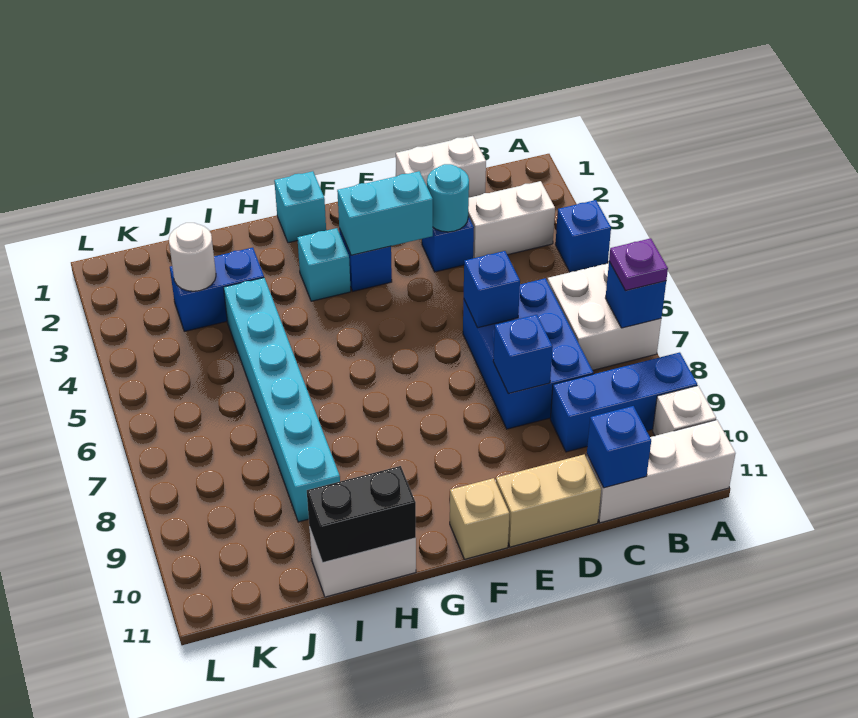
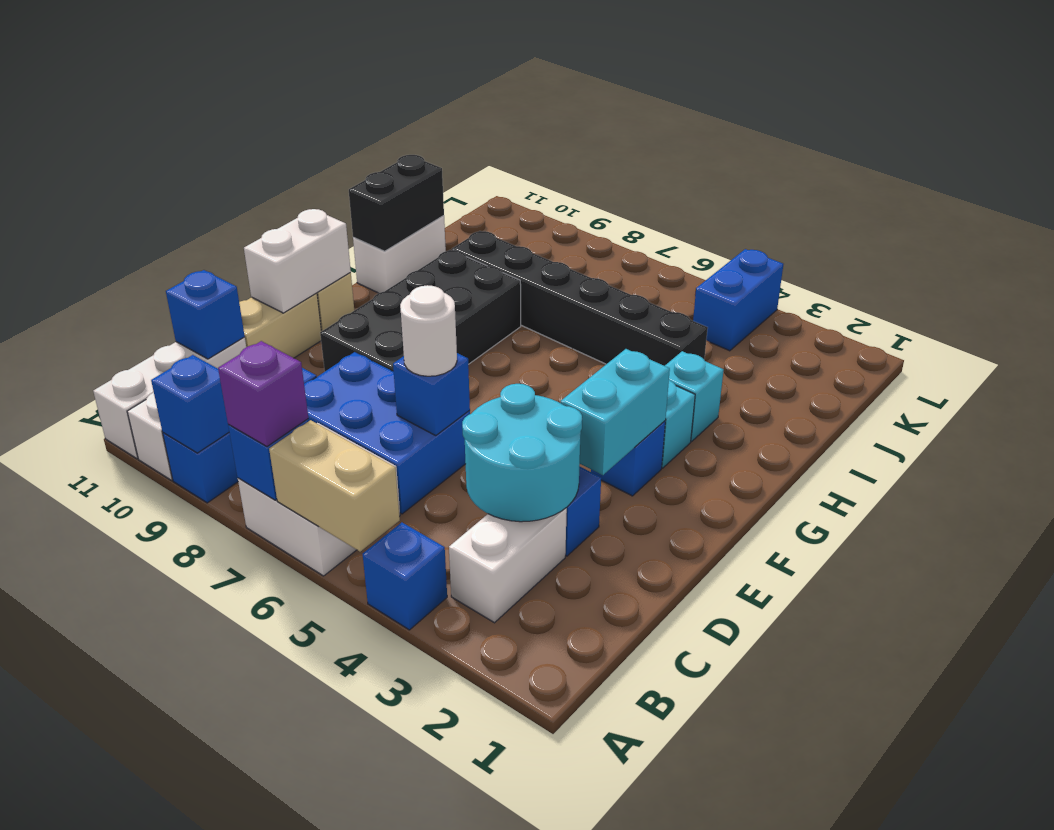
none -> tan brick A5:A6 level 2
purple plate A7 level 3 -> purple brick A7 level 3
white brick C1:D1 level 1 -> white brick E11:F11 level 2
cyan round brick D3 level 2 -> cyan round brick C3:D4 level 2
blue brick D8 level 2 -> blue brick A9 level 2
none -> black brick E8:H9 level 1
cyan brick G1 level 1 -> cyan brick H3 level 1
blue brick I3:J3 level 1 -> blue brick K4:L4 level 1
cyan brick I4:I9 level 1 -> black brick I4:I9 level 1
white round brick J3 level 2 -> white round brick D6 level 3

